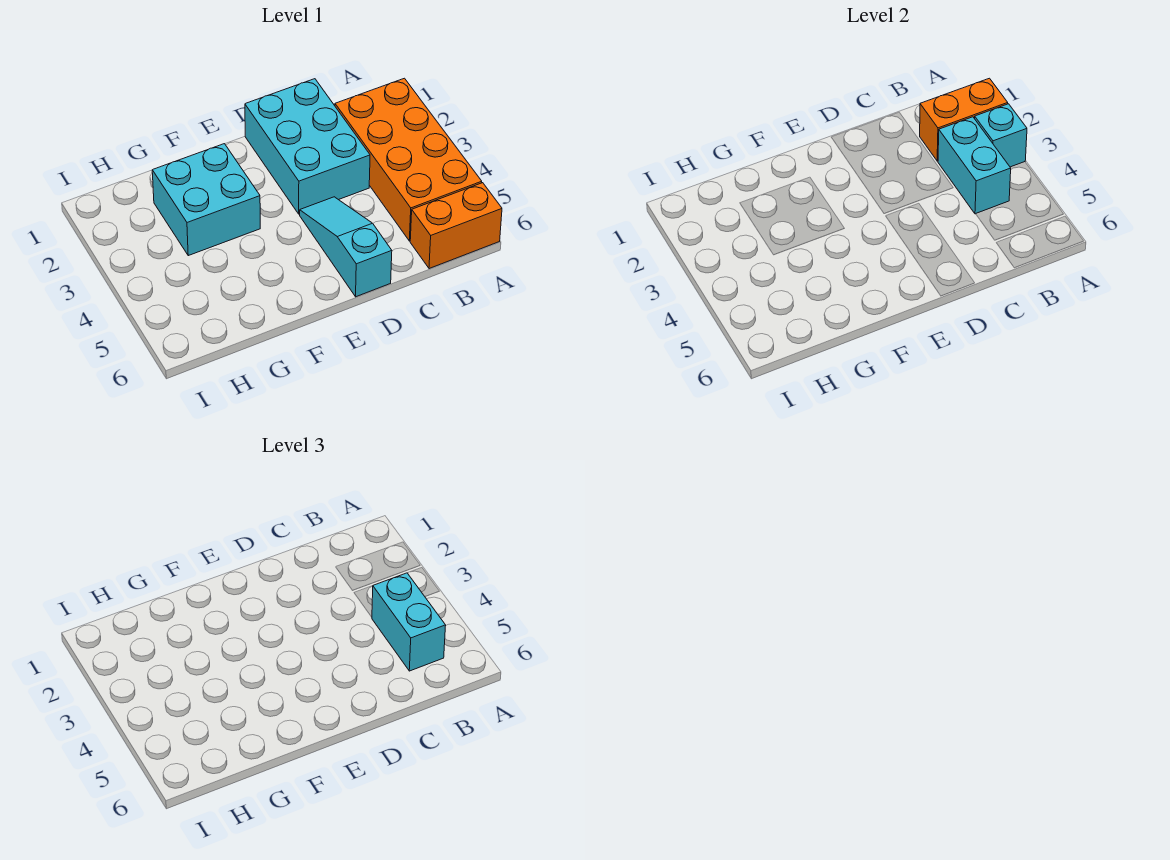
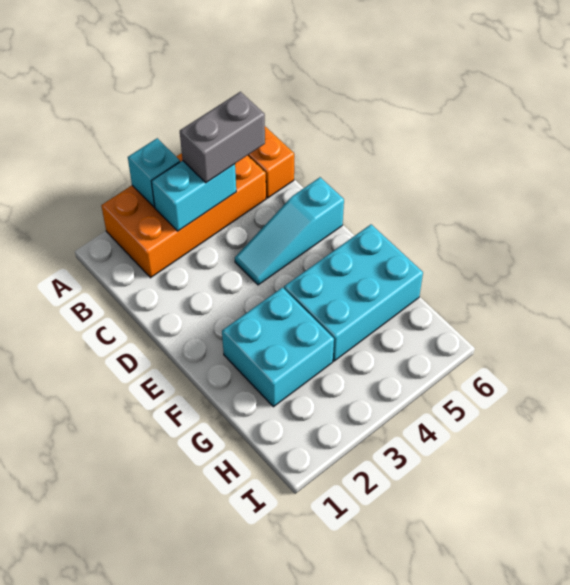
orange brick A2:B2 level 2 -> none
cyan brick B4:B5 level 3 -> grey brick B4:B5 level 3
cyan brick C1:D3 level 1 -> cyan brick F4:G6 level 1

